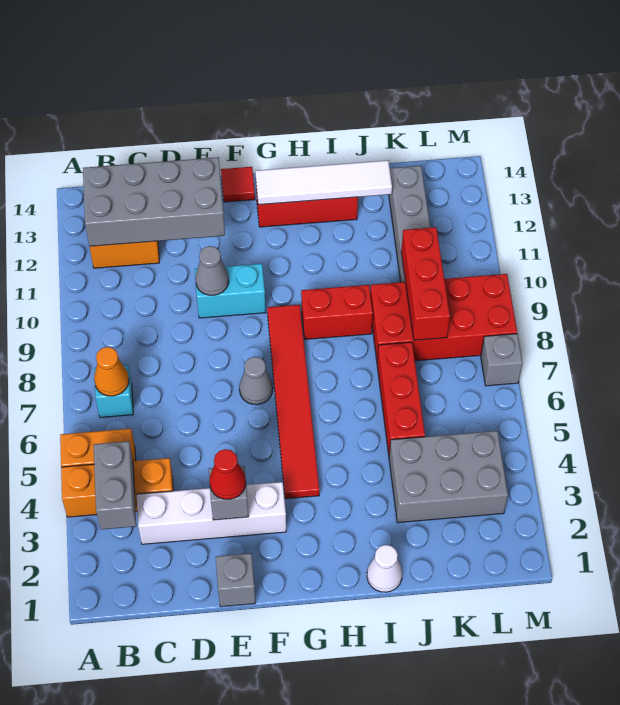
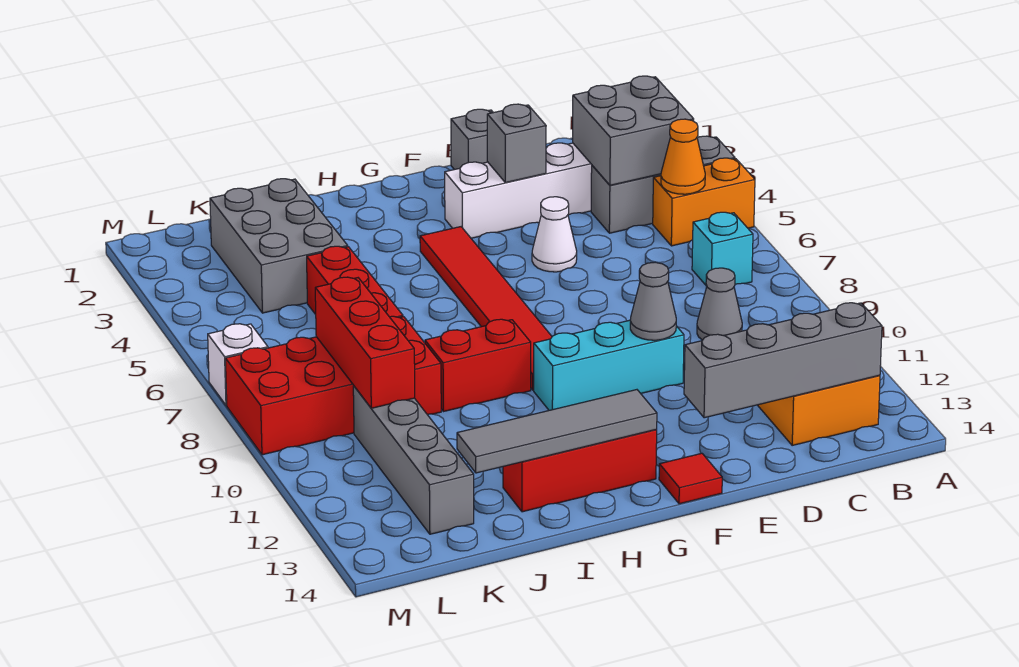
orange brick A4:C4 level 1 -> grey brick A4:C4 level 1
grey brick B3:B4 level 2 -> grey brick B3:C4 level 2
orange cone B7 level 2 -> orange cone B5 level 2
grey brick B12:E13 level 2 -> grey brick B13:E13 level 2
red cone E3 level 3 -> none
cyan brick E10:F10 level 1 -> cyan brick E10:G10 level 1
grey cone F7 level 1 -> grey cone C9 level 1
white tile G13:J13 level 2 -> grey tile G13:J13 level 2
white cone I1 level 1 -> white cone E5 level 1
grey brick J3:L4 level 1 -> grey brick J2:K4 level 1
grey brick M7 level 1 -> white brick M7 level 1

